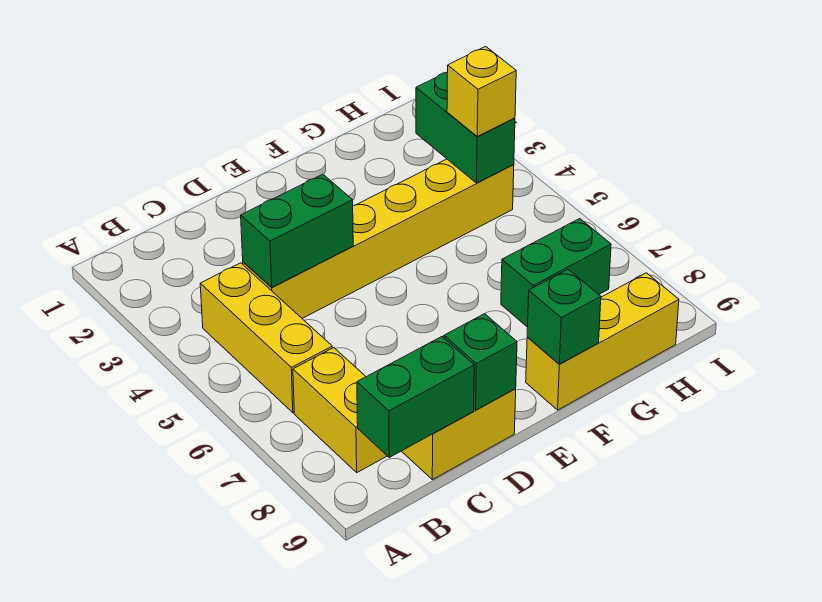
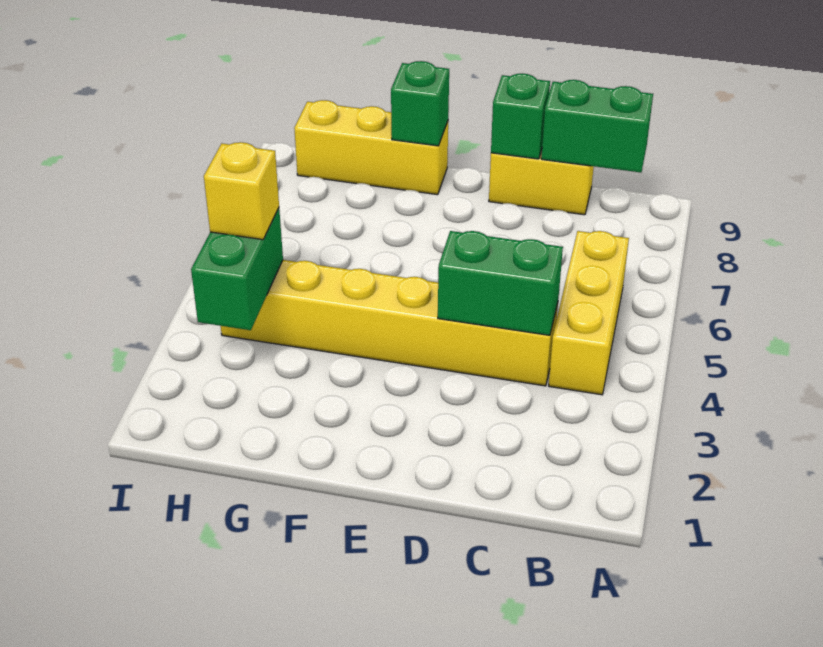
yellow brick B7:B8 level 1 -> none
green brick G7:H7 level 1 -> none

